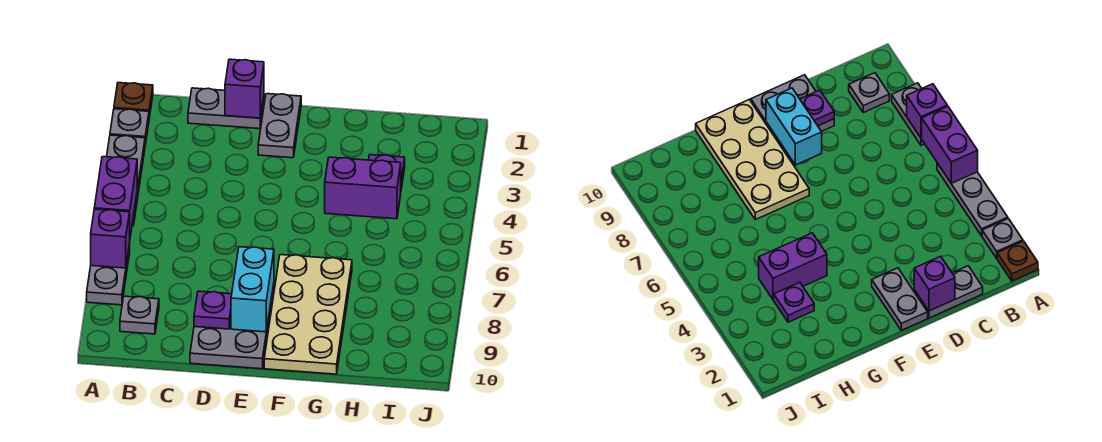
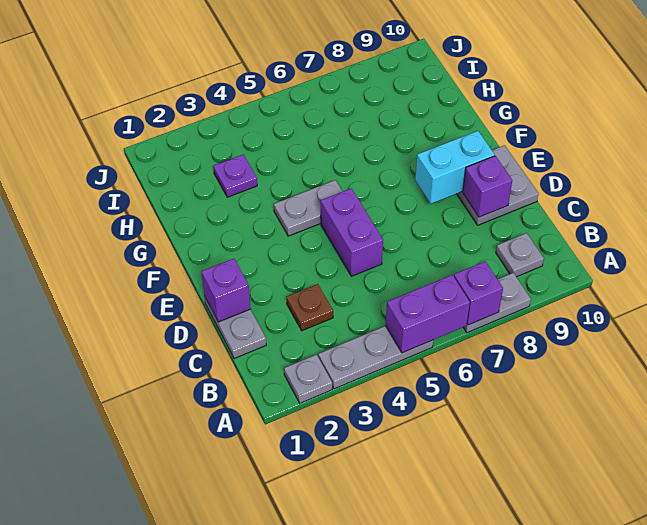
brown plate A1 level 1 -> brown plate C3 level 1
purple plate D9 level 2 -> purple brick D9 level 2
grey plate E1:E2 level 1 -> grey plate F4:F5 level 1
tan plate F7:G10 level 1 -> none
purple brick G4:H4 level 1 -> purple brick D5:E5 level 1

